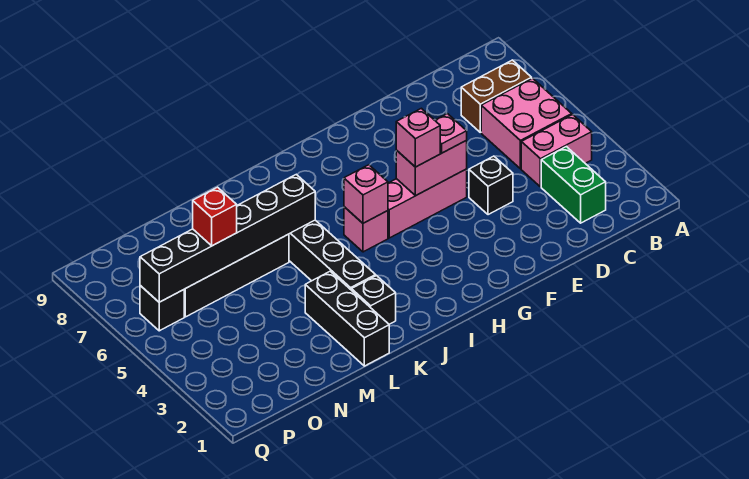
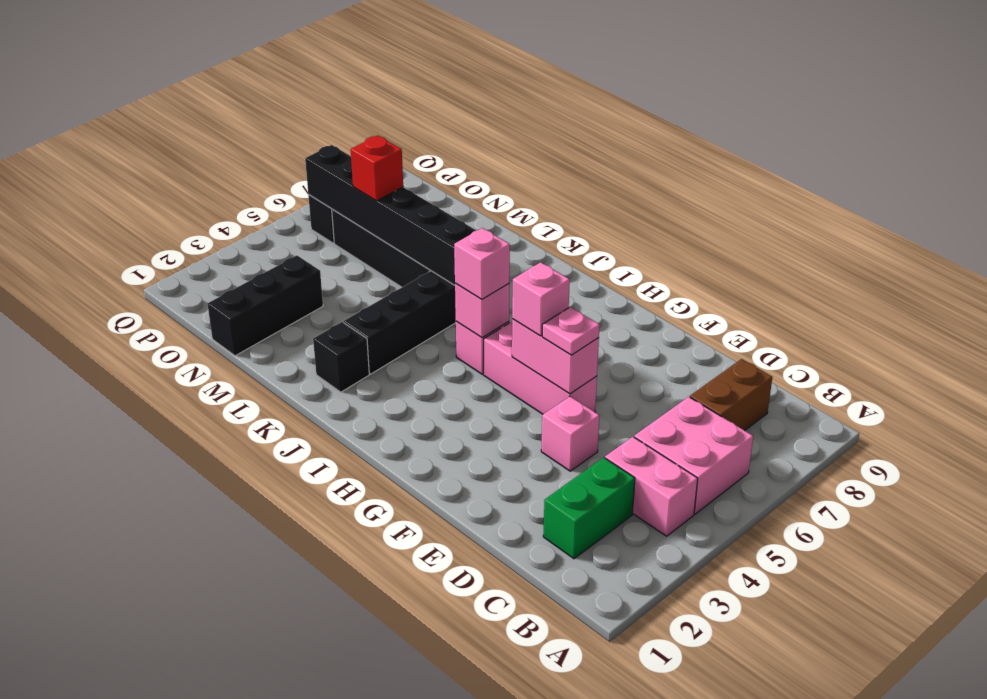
brown brick B7:C7 level 1 -> brown brick C7:C8 level 1
black brick E4 level 1 -> pink brick E4 level 1
none -> pink brick I5 level 3
black brick L1:L3 level 1 -> black brick N1:N3 level 1

